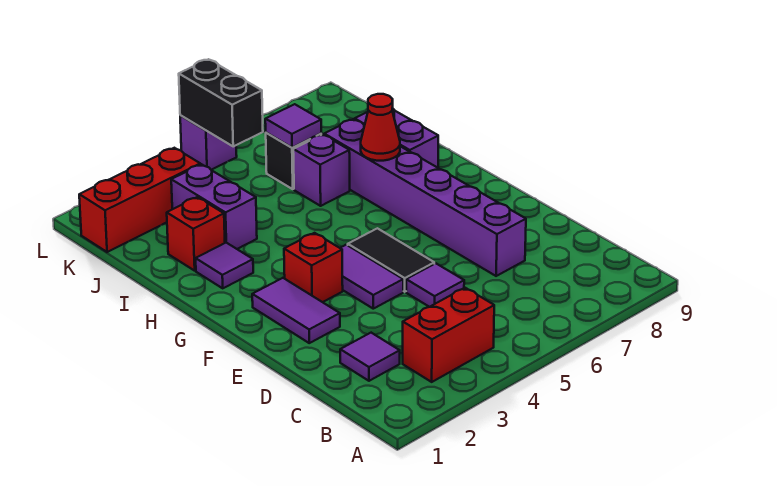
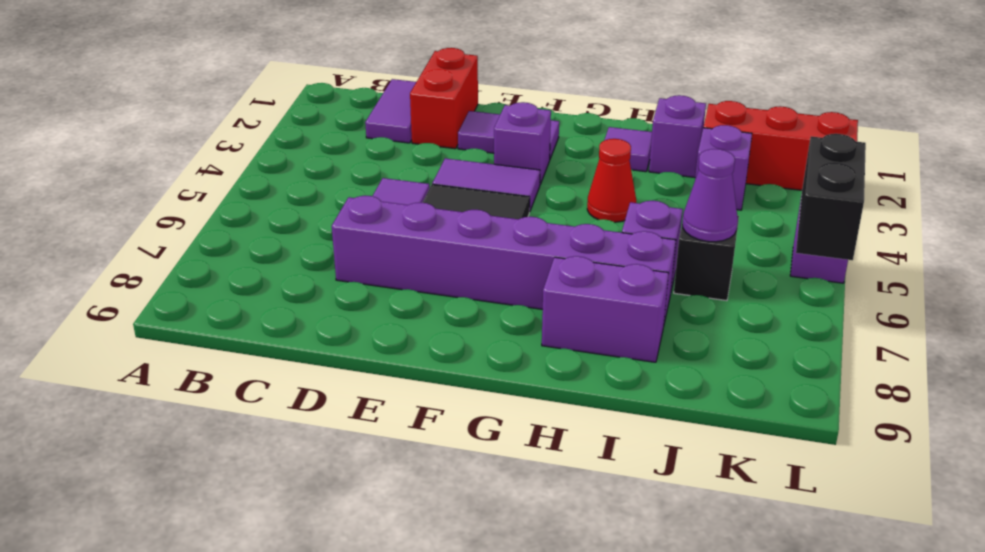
red brick B3:B4 level 1 -> red brick D1:D2 level 1
purple tile C2 level 1 -> purple tile C1:C2 level 1
red brick F3 level 1 -> purple brick F3 level 1
red cone H7 level 2 -> red cone H4 level 1
red brick I2 level 1 -> purple brick I2 level 1
purple brick I3:J3 level 1 -> purple brick J3 level 1
purple tile J6 level 2 -> purple cone J6 level 2
red brick K1:K3 level 1 -> red brick J2:L2 level 1
black brick K5:L5 level 2 -> black brick L5:L6 level 2

